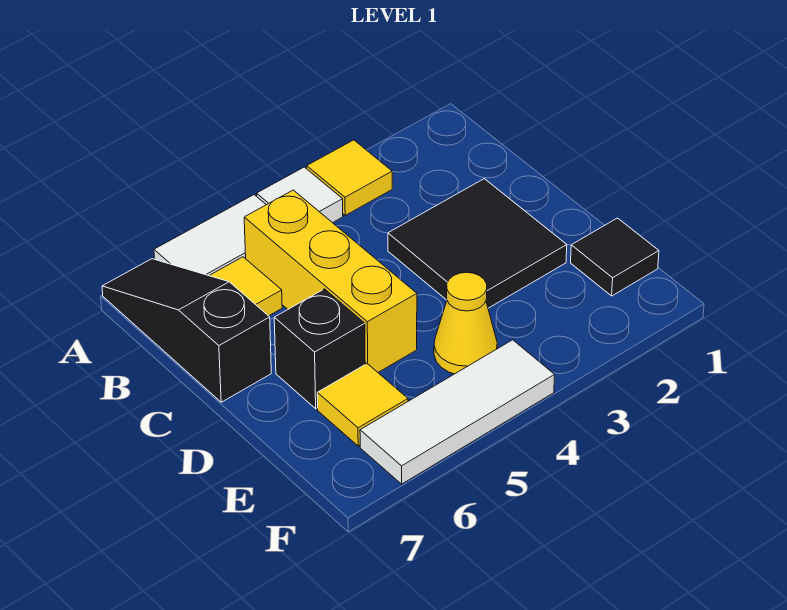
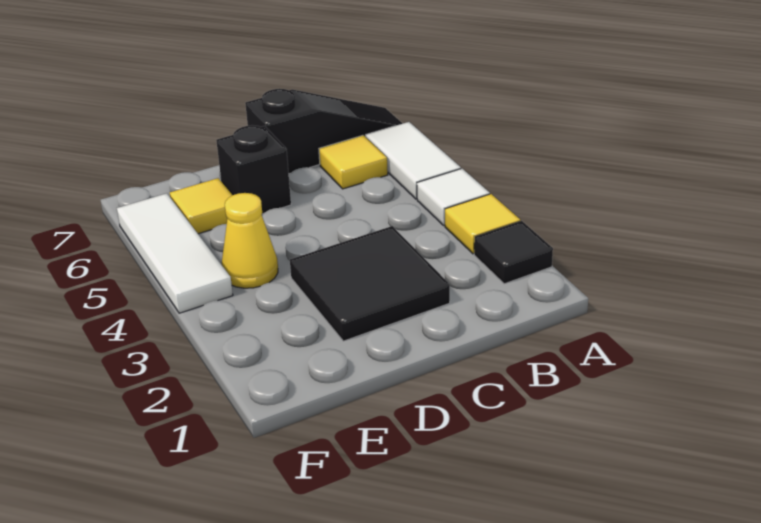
yellow brick B5:D5 level 1 -> none
black tile E1 level 1 -> black tile A2 level 1

